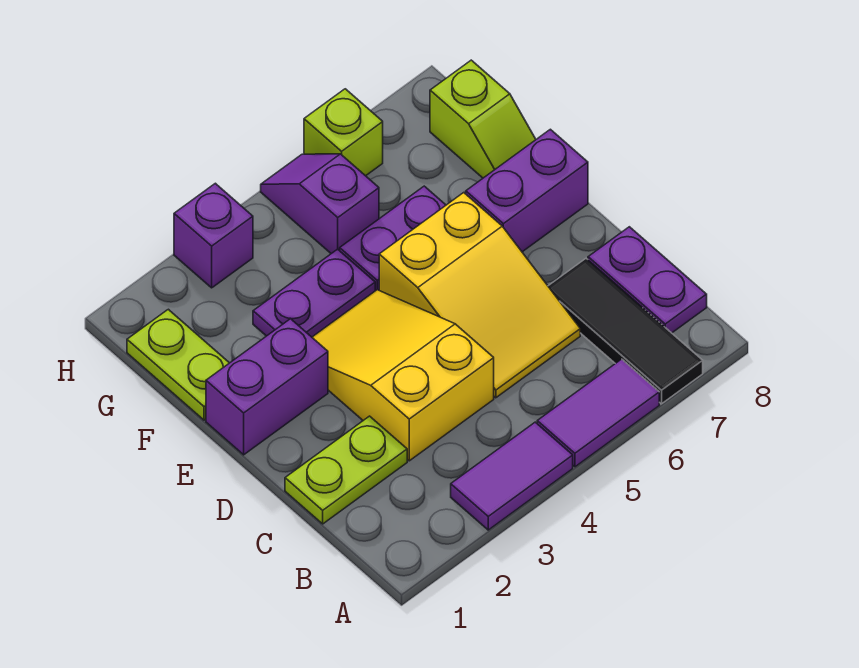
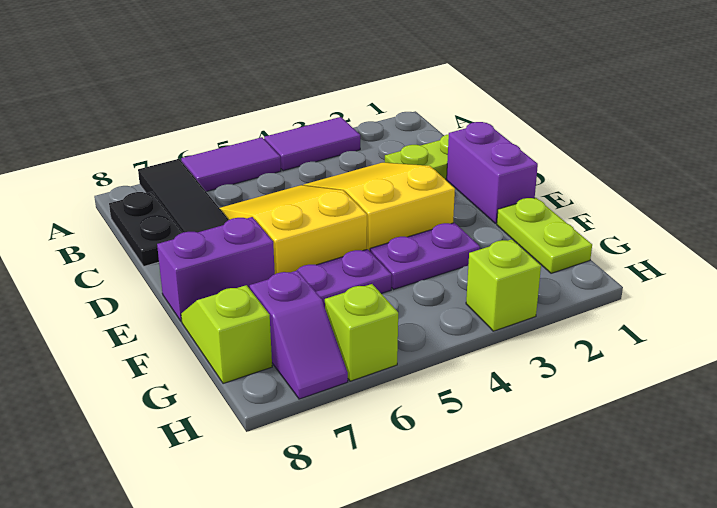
purple plate B8:C8 level 1 -> black plate B8:C8 level 1
yellow slope C3:E4 level 1 top C -> yellow slope C3:E4 level 1 top E
purple brick E1:E2 level 1 -> purple brick D1:E1 level 1
purple slope G5:H5 level 1 top G -> purple slope G7:H7 level 1 top G
purple brick H3 level 1 -> lime brick H3 level 1

